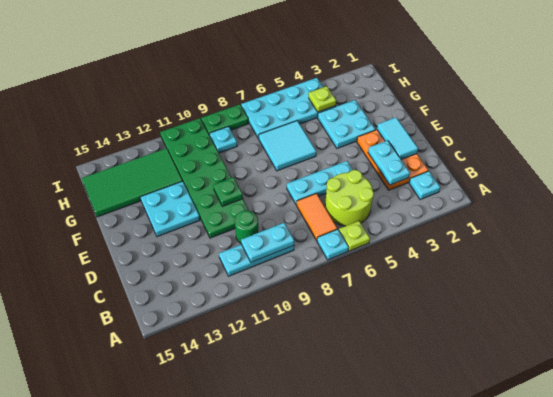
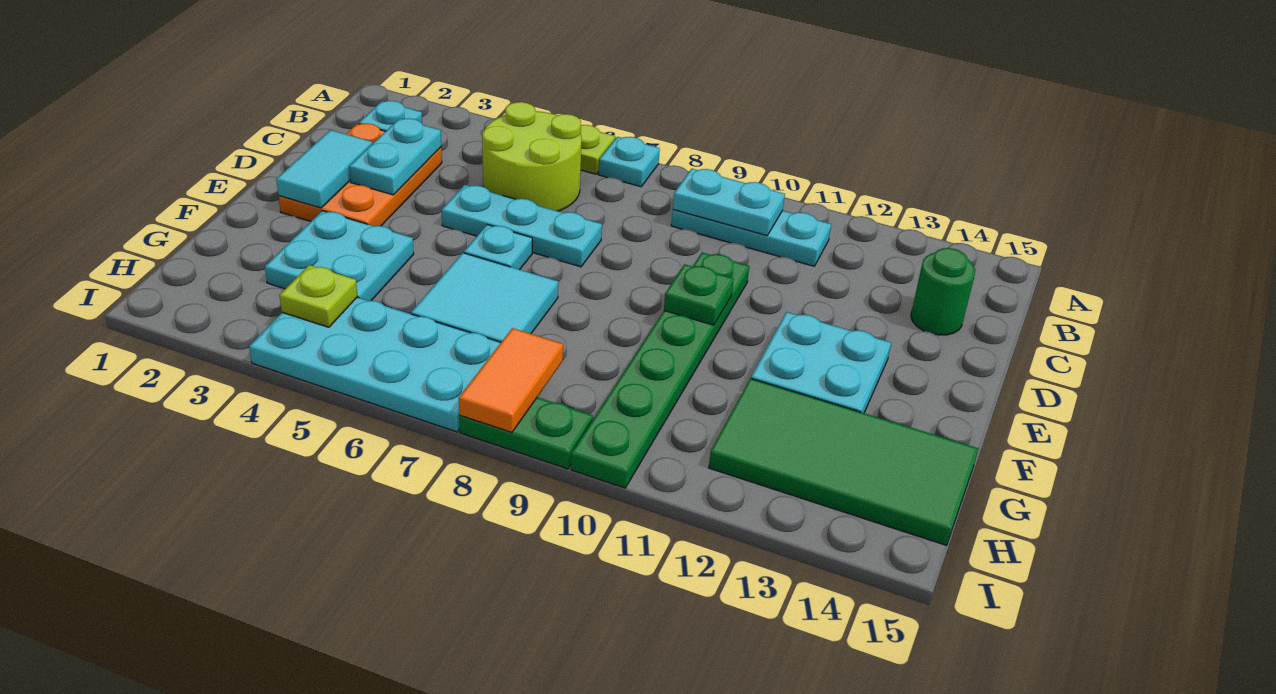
orange tile B7:C7 level 1 -> orange tile H8:I8 level 2
green round brick C10 level 1 -> green round brick C14 level 1
green plate D10:I11 level 1 -> green plate D10:I10 level 1
cyan plate H9 level 1 -> cyan plate E6 level 1

